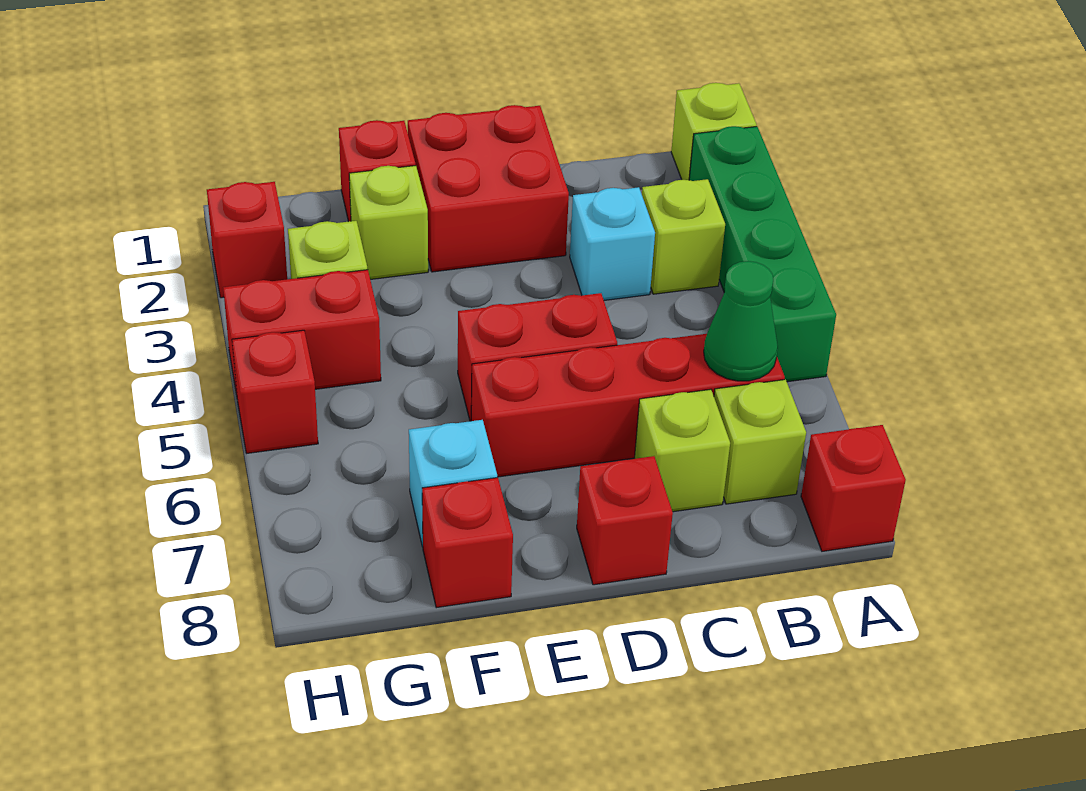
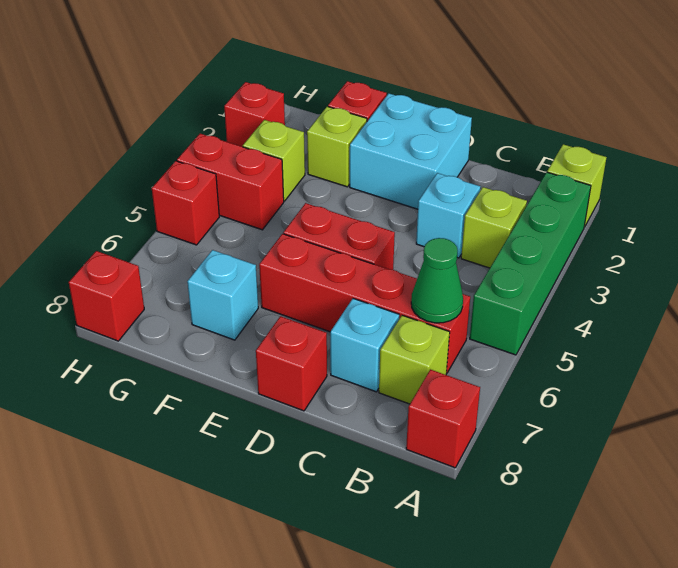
lime brick C7 level 1 -> cyan brick C7 level 1
red brick D1:E2 level 1 -> cyan brick D1:E2 level 1
red brick F8 level 1 -> red brick H8 level 1

